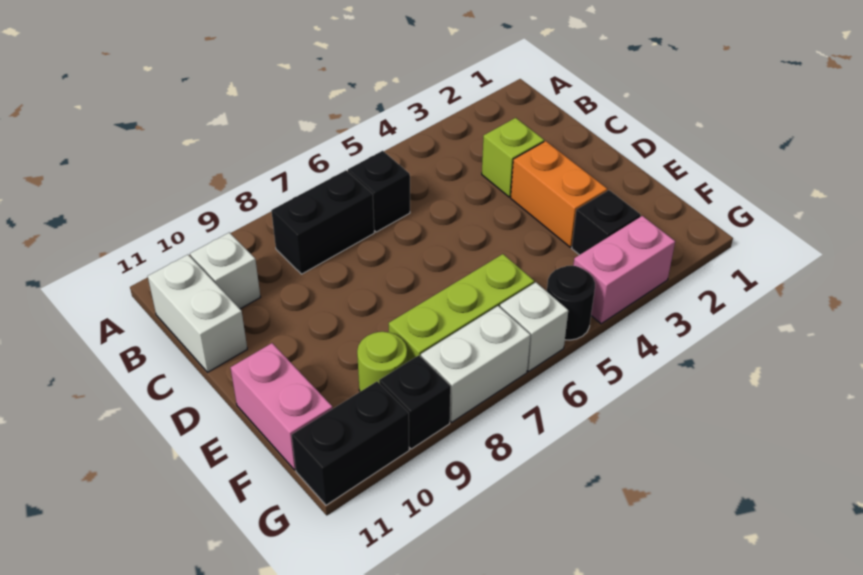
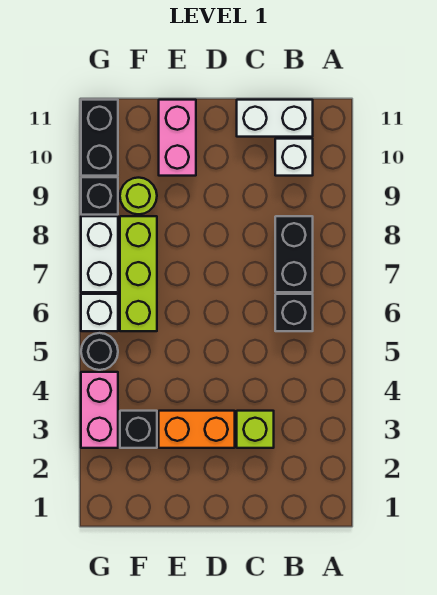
pink brick E11:F11 level 1 -> pink brick E10:E11 level 1

